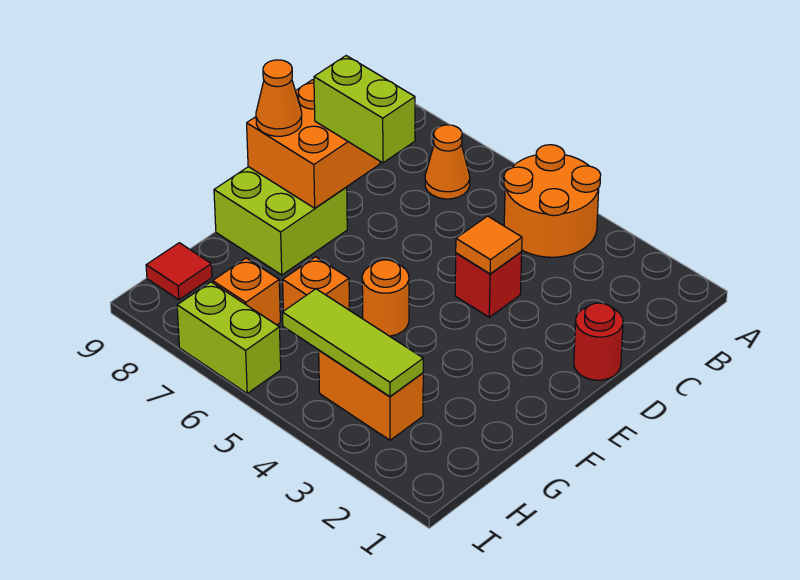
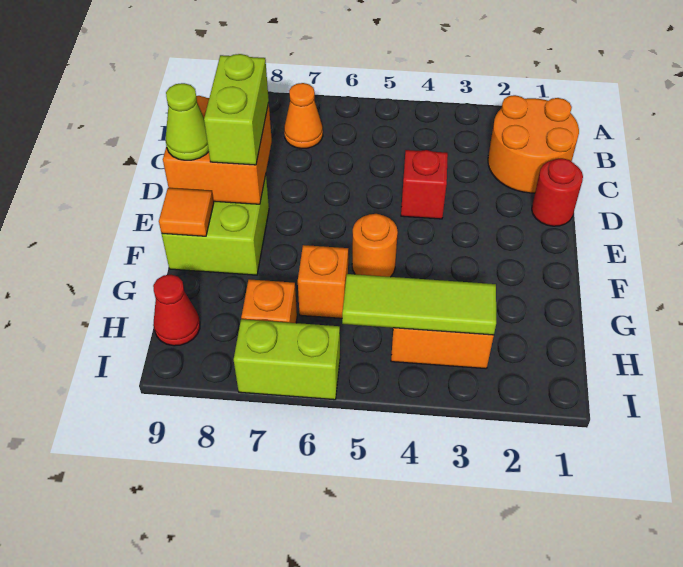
orange round brick A4:B5 level 1 -> orange round brick B1:C2 level 1
orange tile D4 level 2 -> orange tile F9 level 2
lime brick D7:D8 level 3 -> lime brick D8:E8 level 3
orange cone E9 level 3 -> lime cone E9 level 3
red tile H9 level 1 -> red cone H9 level 1

